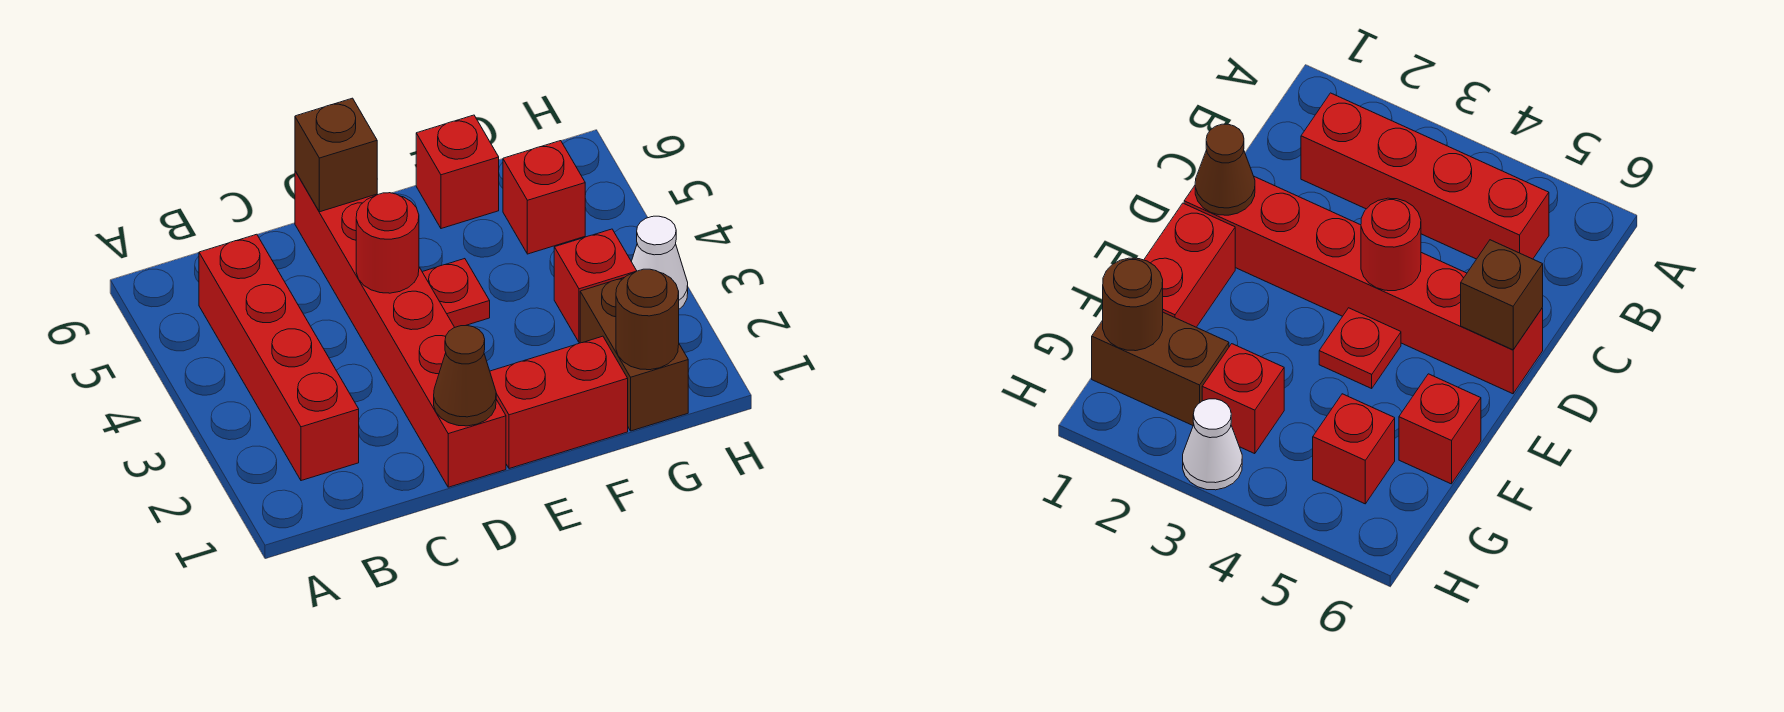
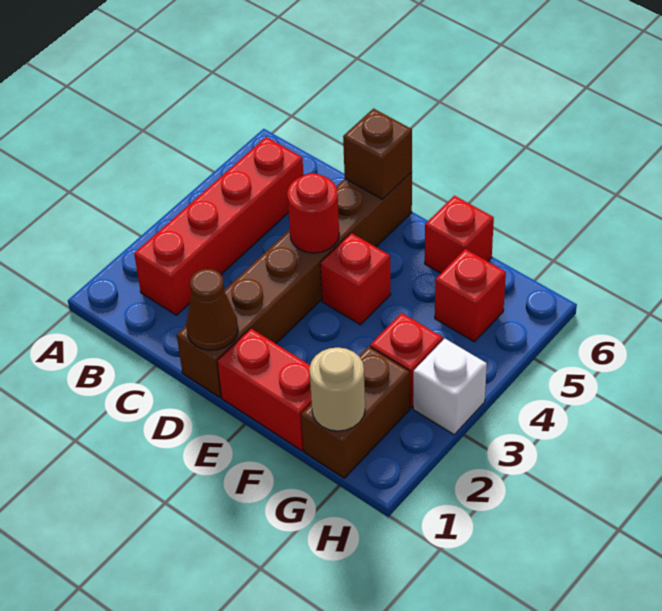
red brick D1:D6 level 1 -> brown brick D1:D6 level 1
red plate E4 level 1 -> red brick E4 level 1
brown round brick G1 level 2 -> tan round brick G1 level 2
white cone H3 level 1 -> white brick H3 level 1

